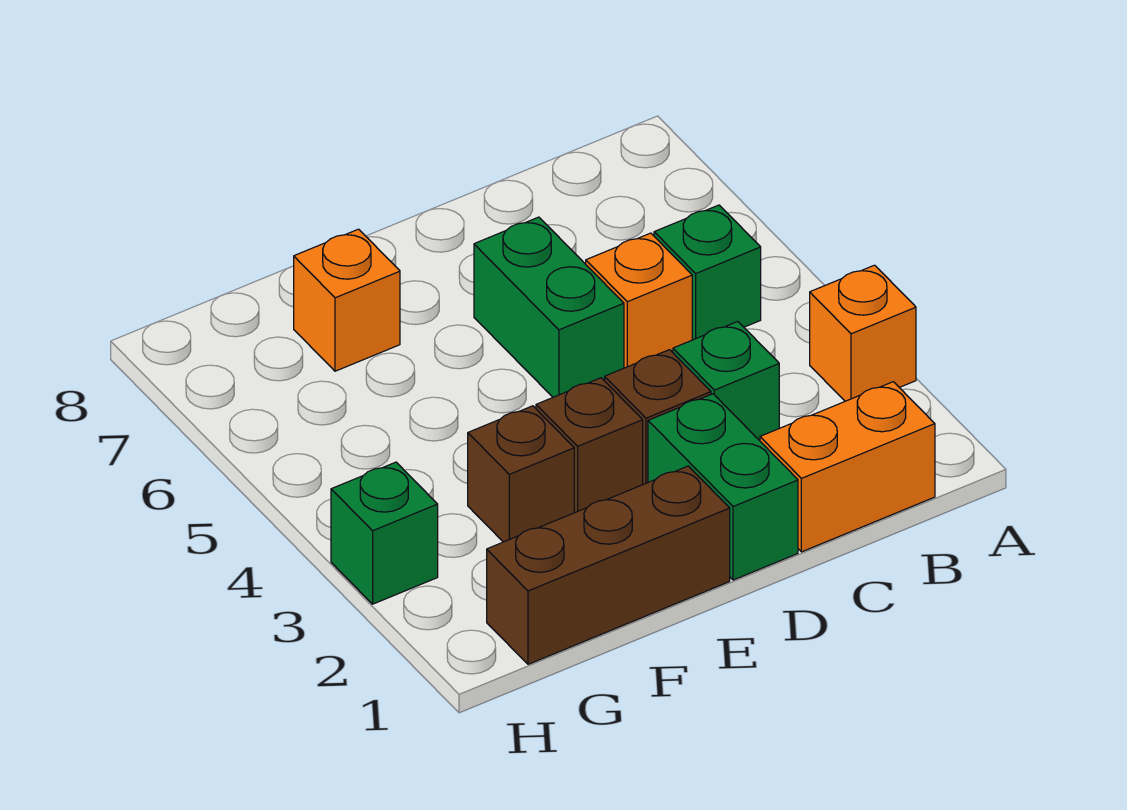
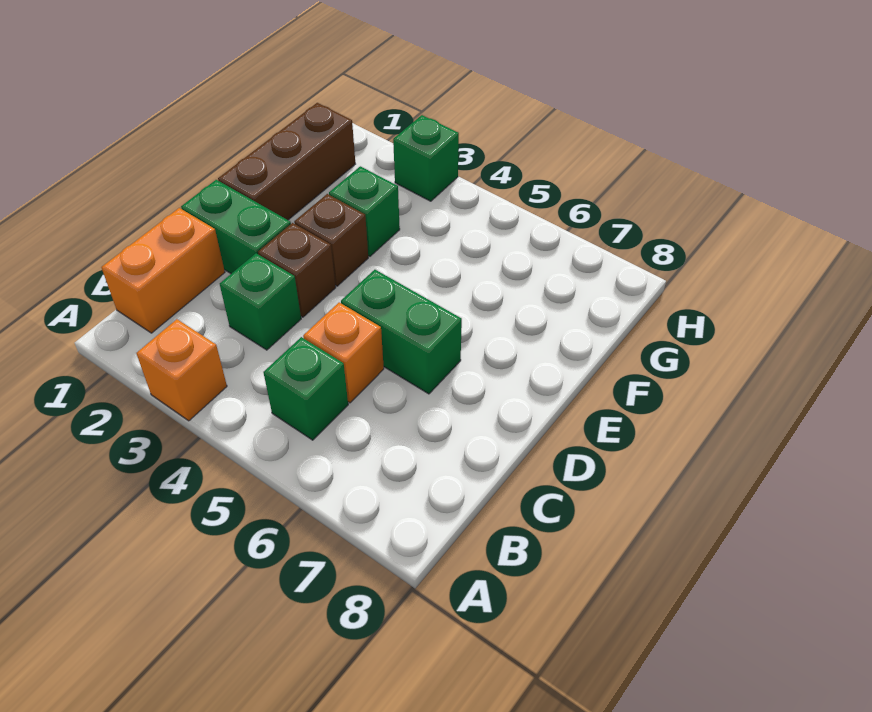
brown brick F3 level 1 -> green brick F3 level 1
orange brick F7 level 1 -> none

